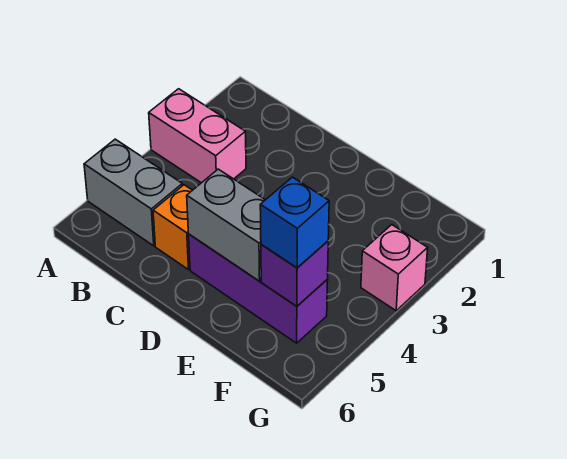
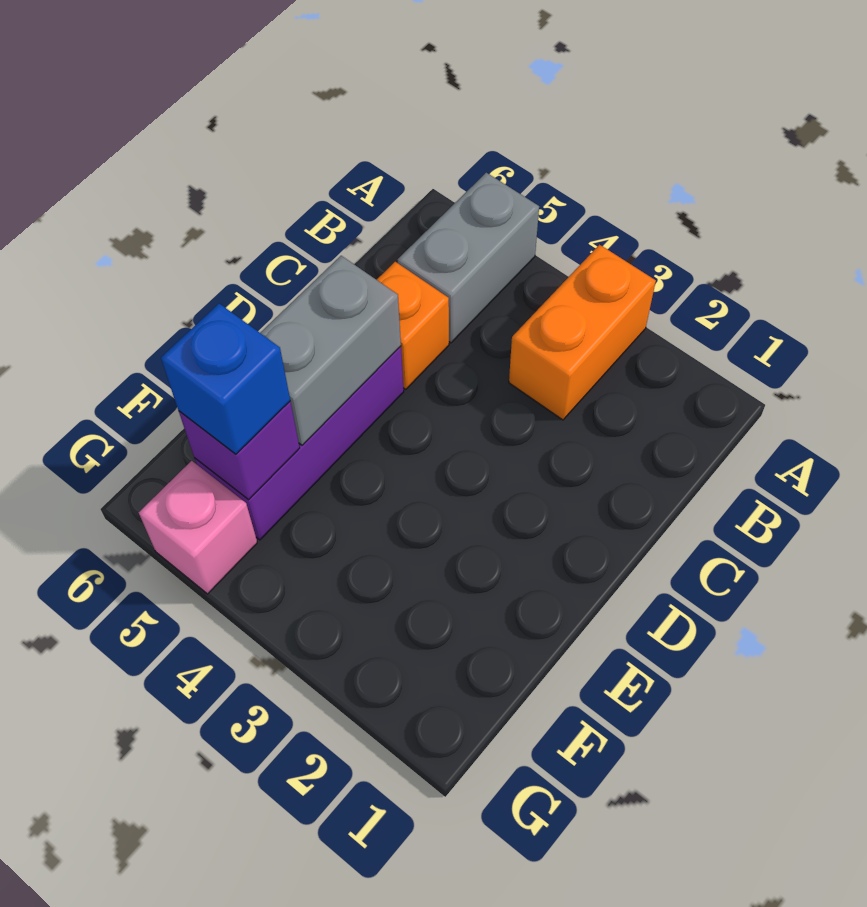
pink brick A3:B3 level 1 -> orange brick A3:B3 level 1
pink brick G3 level 1 -> pink brick G5 level 1

